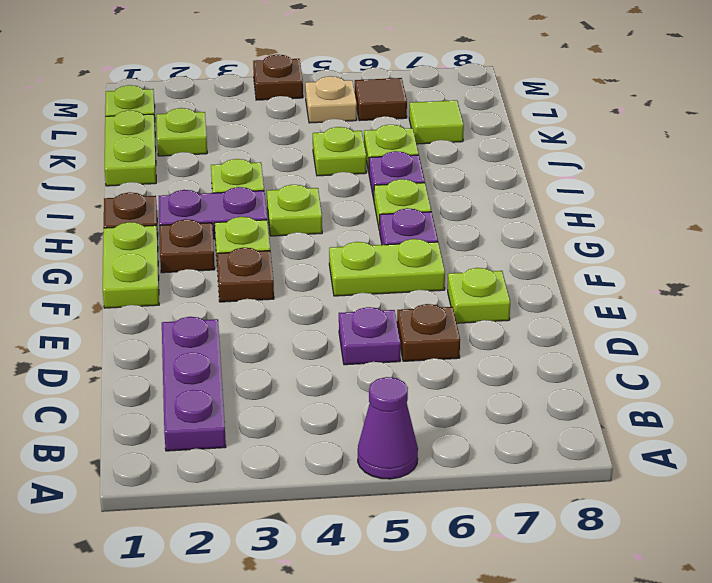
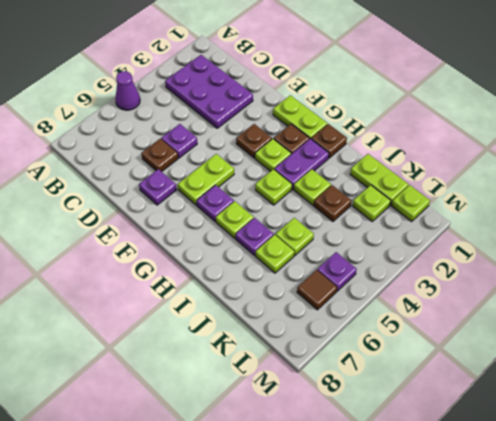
purple plate B2:D2 level 1 -> purple plate B2:D3 level 1
lime plate E7 level 1 -> purple plate E7 level 1
lime tile K7 level 1 -> none
tan plate L5 level 1 -> purple plate L5 level 1
brown plate M4 level 1 -> brown plate J3 level 1

